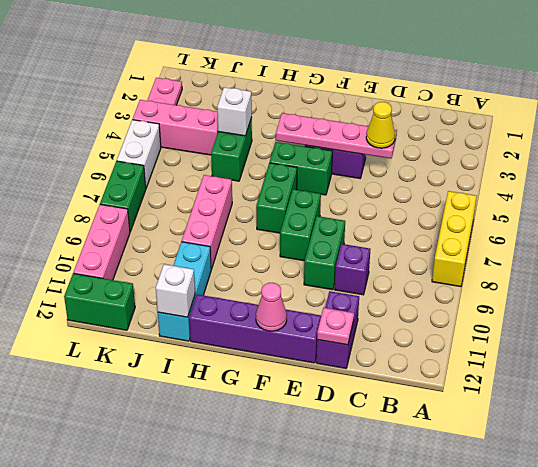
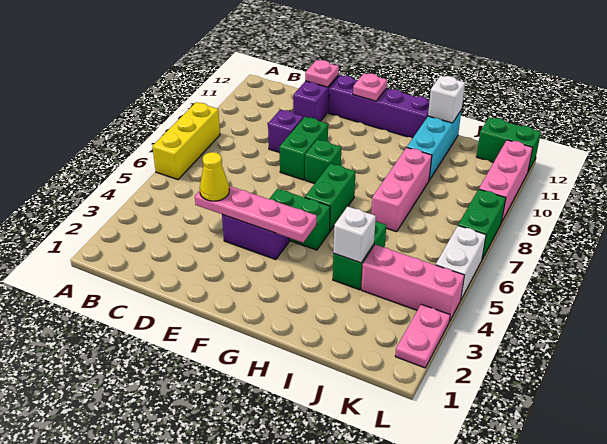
green brick F7:F8 level 1 -> green brick F8 level 1
pink cone F12 level 2 -> pink plate F12 level 2

